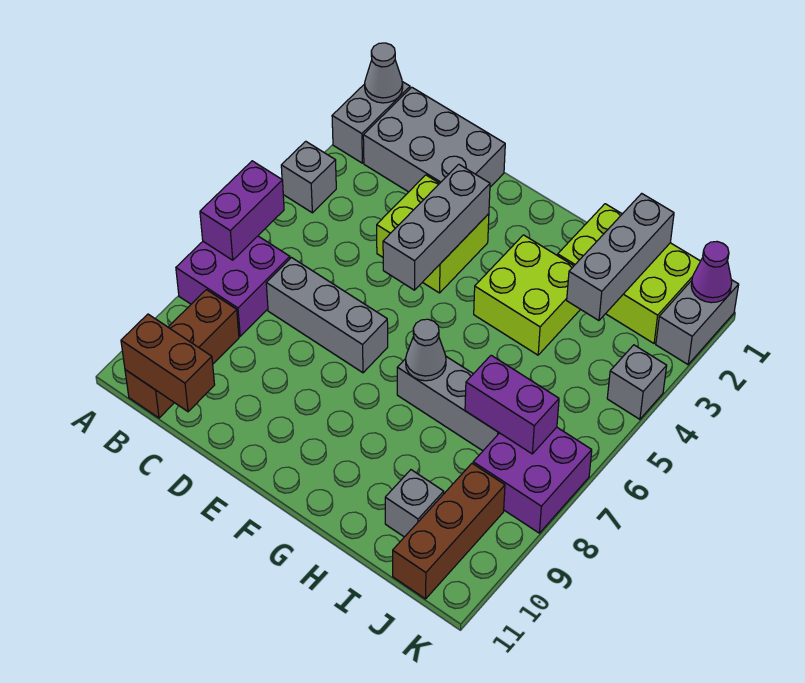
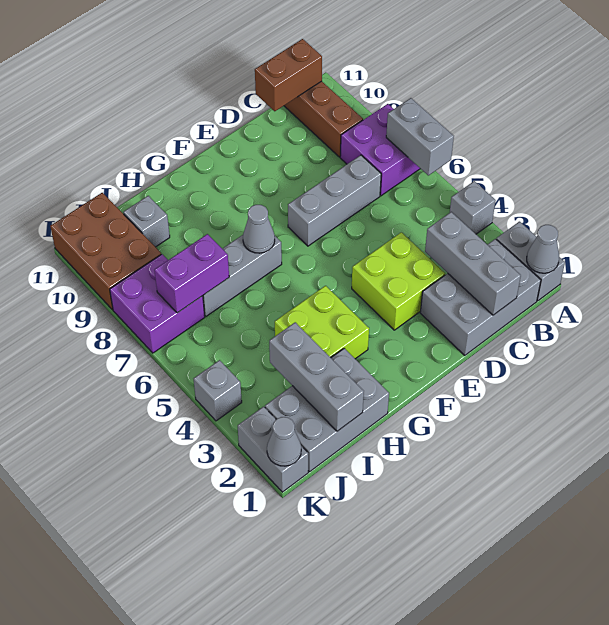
purple brick A6:A7 level 2 -> grey brick A6:A7 level 2
grey brick E3:E5 level 2 -> grey brick C1:C3 level 2
lime brick H1:J2 level 1 -> grey brick H1:J2 level 1
brown brick J9:J11 level 1 -> brown brick J9:K11 level 1
purple cone K1 level 2 -> grey cone K1 level 2

